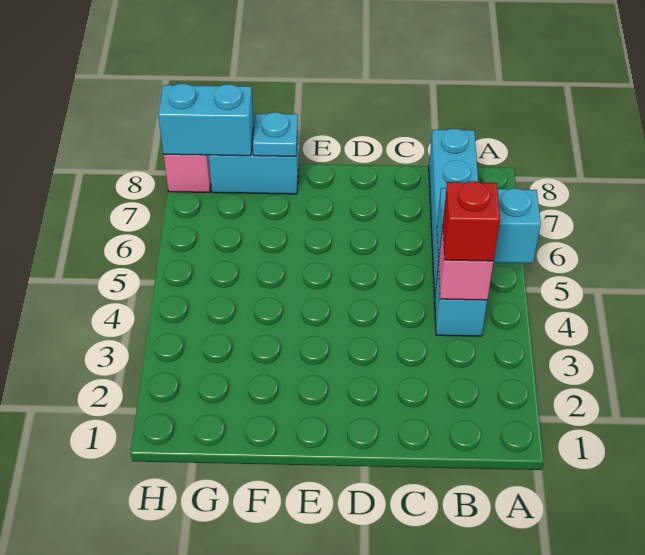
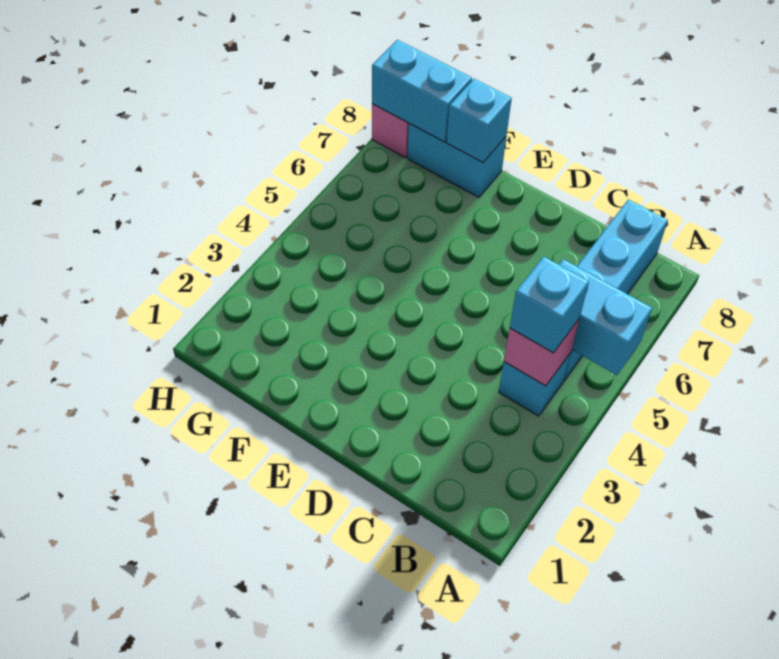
red brick B4 level 3 -> cyan brick B4 level 3
cyan plate F8 level 2 -> cyan brick F8 level 2

